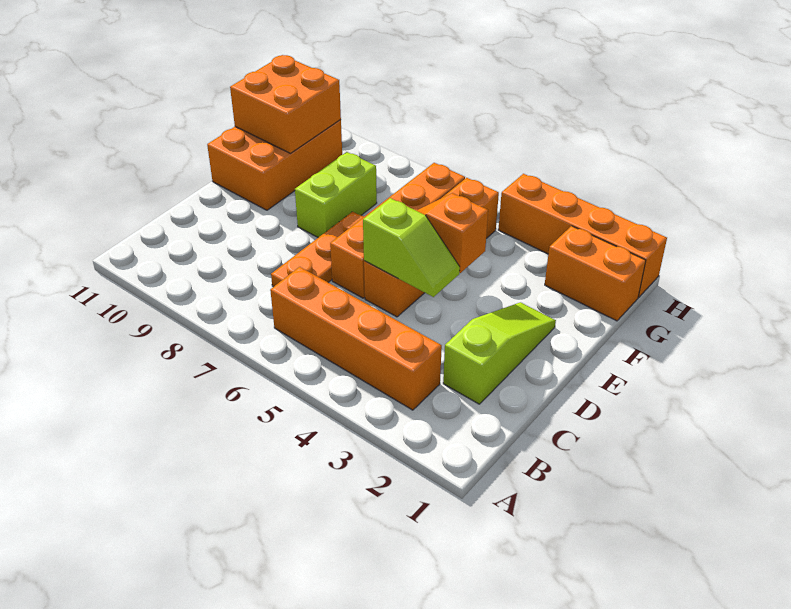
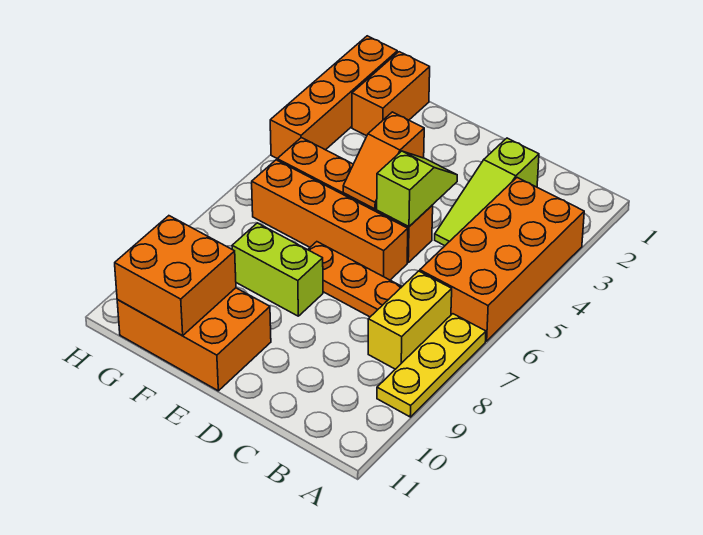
none -> yellow plate A7:A9 level 1
orange brick B3:B6 level 1 -> orange brick A3:B6 level 1
none -> yellow brick B7:B8 level 1
lime slope C2:E2 level 1 top C -> lime slope C2:C4 level 1 top 2

